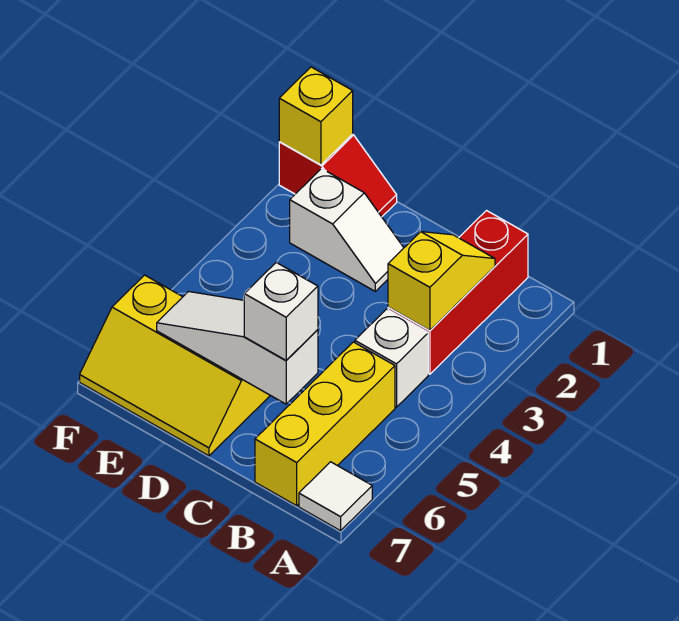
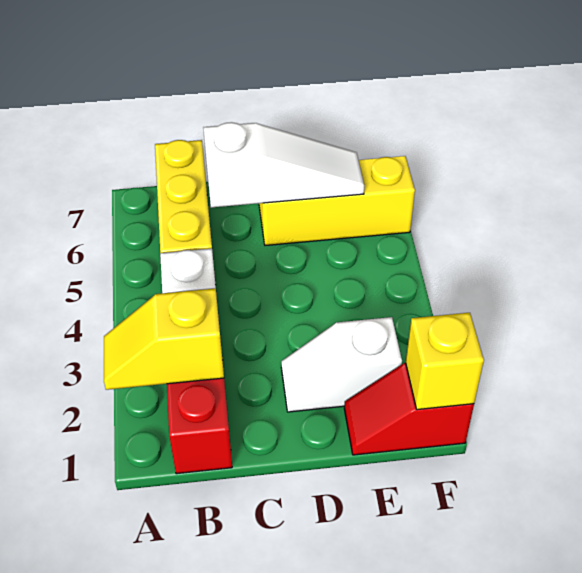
white tile A7 level 1 -> none
yellow slope B2:B3 level 2 top 3 -> yellow slope A2:B2 level 2 top B
white brick C6 level 3 -> none

